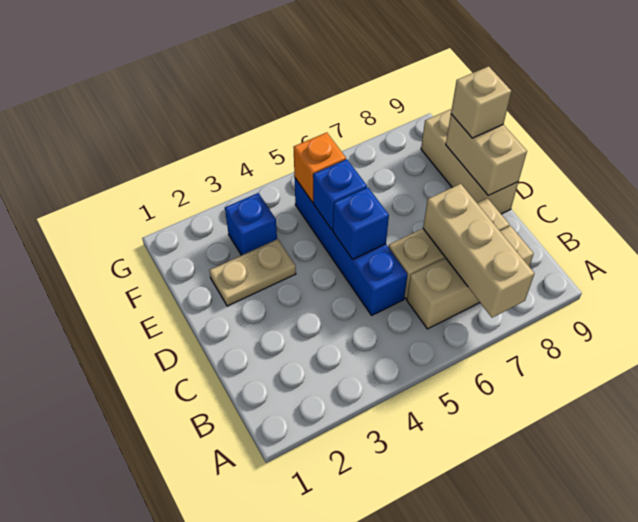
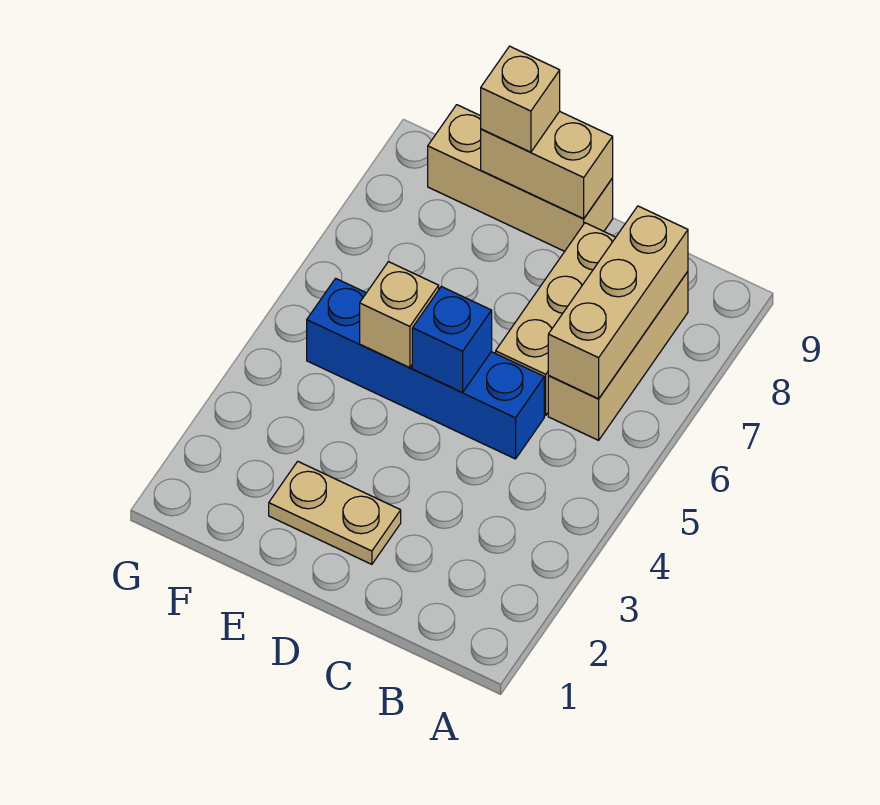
tan brick A7:C7 level 2 -> tan brick B6:B8 level 2
tan plate E2:E3 level 1 -> tan plate D2:E2 level 1
blue brick E5 level 2 -> tan brick E5 level 2
blue brick F3 level 1 -> none
orange brick F5 level 2 -> none

